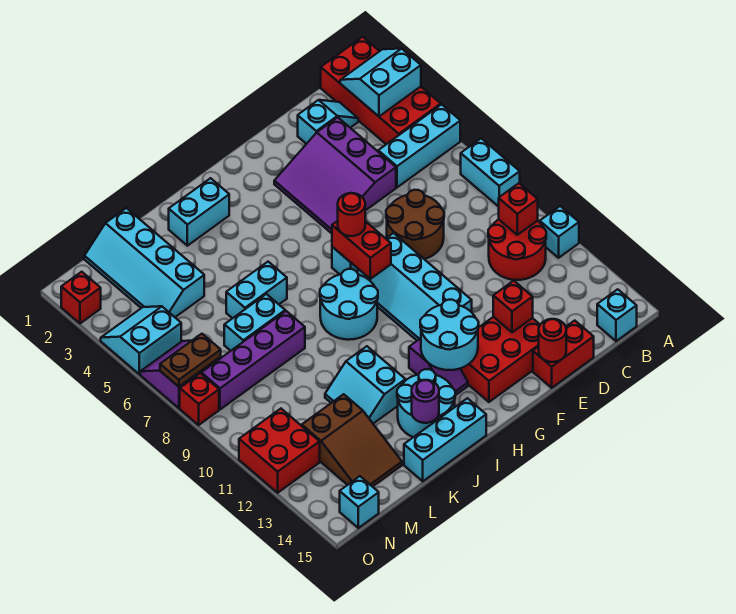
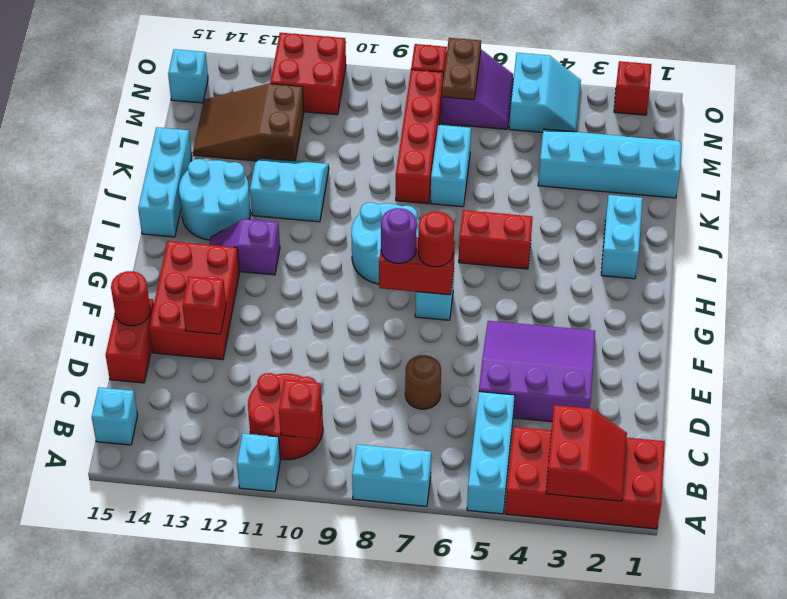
cyan slope A2:B3 level 2 top 3 -> red slope A2:B3 level 2 top 3
cyan slope C2:D2 level 1 top D -> none
brown round brick D7:E8 level 1 -> brown round brick D7 level 1
cyan slope F8:G11 level 1 top F -> none
cyan round brick G12:H13 level 2 -> none
none -> red brick I5:I6 level 1
cyan brick J6:K6 level 1 -> none
purple round brick J14 level 2 -> purple round brick G8 level 3
purple brick K8:N8 level 1 -> red brick K8:N8 level 1

